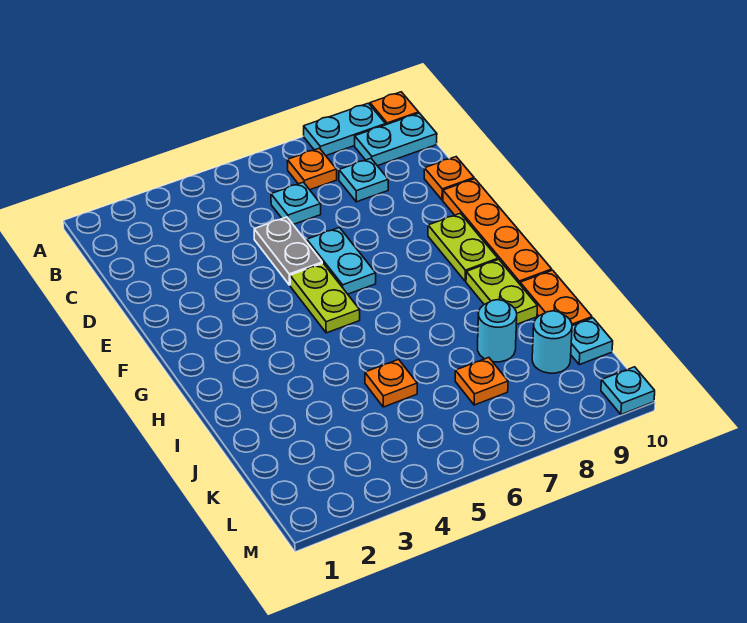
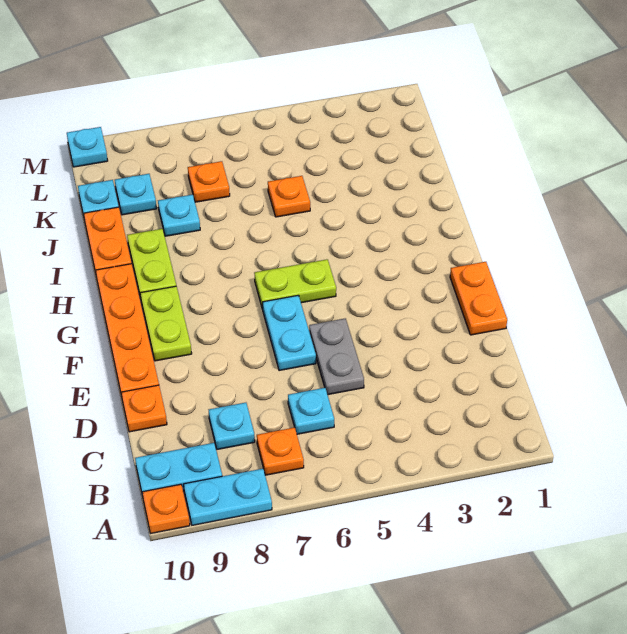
none -> orange plate E1:F1 level 1
lime plate F5:G5 level 1 -> lime plate G5:G6 level 1
cyan round brick J8 level 1 -> cyan plate J8 level 1
cyan round brick K9 level 1 -> cyan plate K9 level 1

